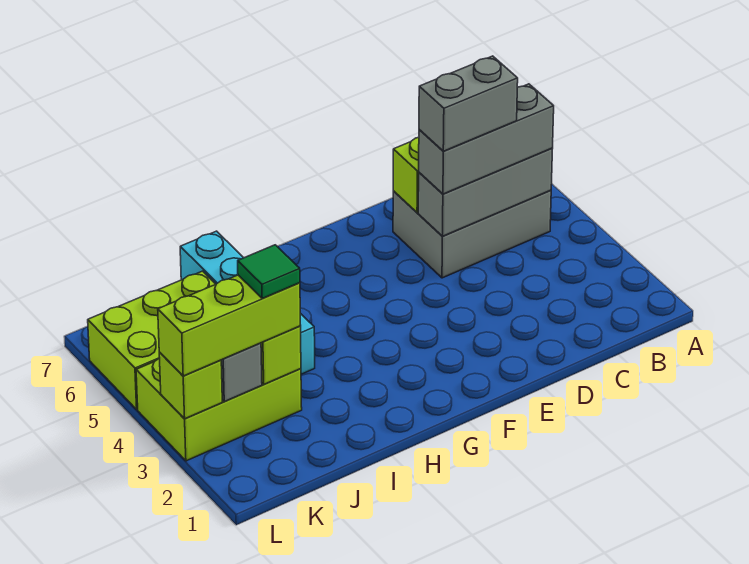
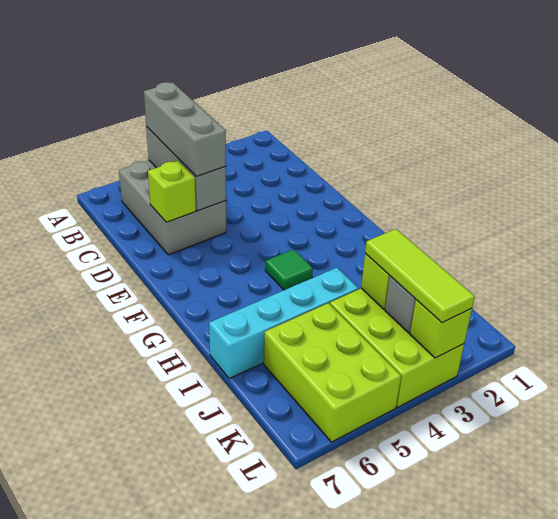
grey brick C5:D5 level 4 -> none
lime brick J3:L3 level 3 -> lime tile J3:L3 level 3
green tile J3 level 4 -> green tile G4 level 1

